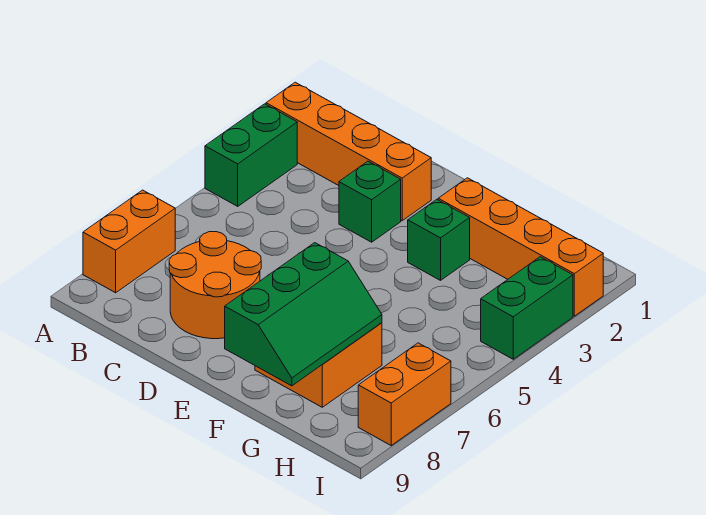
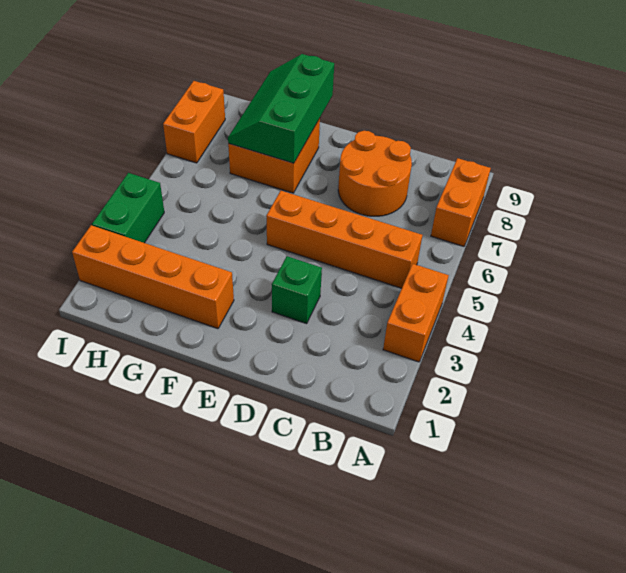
orange brick A2:D2 level 1 -> orange brick B5:E5 level 1
green brick A3:A4 level 1 -> orange brick A3:A4 level 1
green brick F3 level 1 -> none

